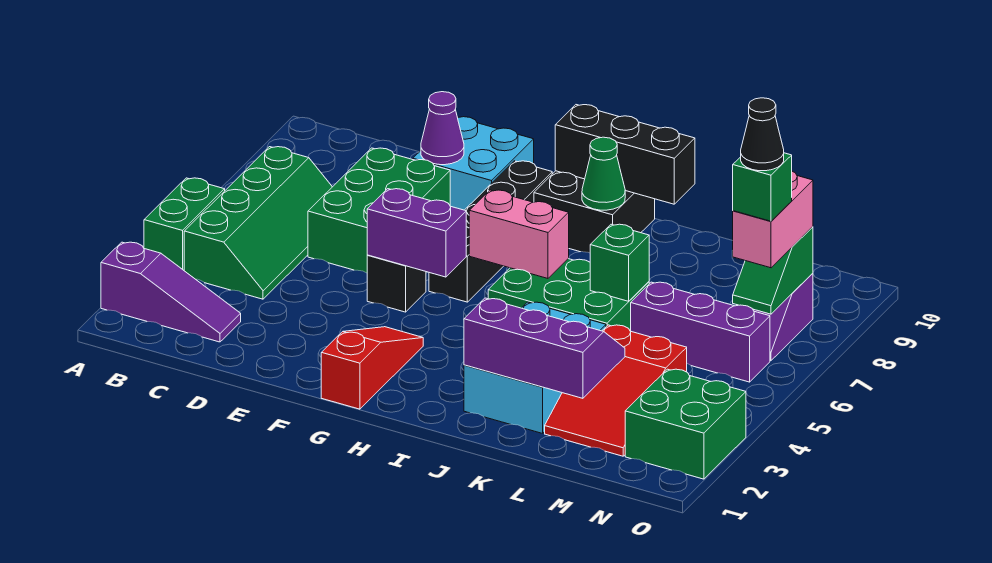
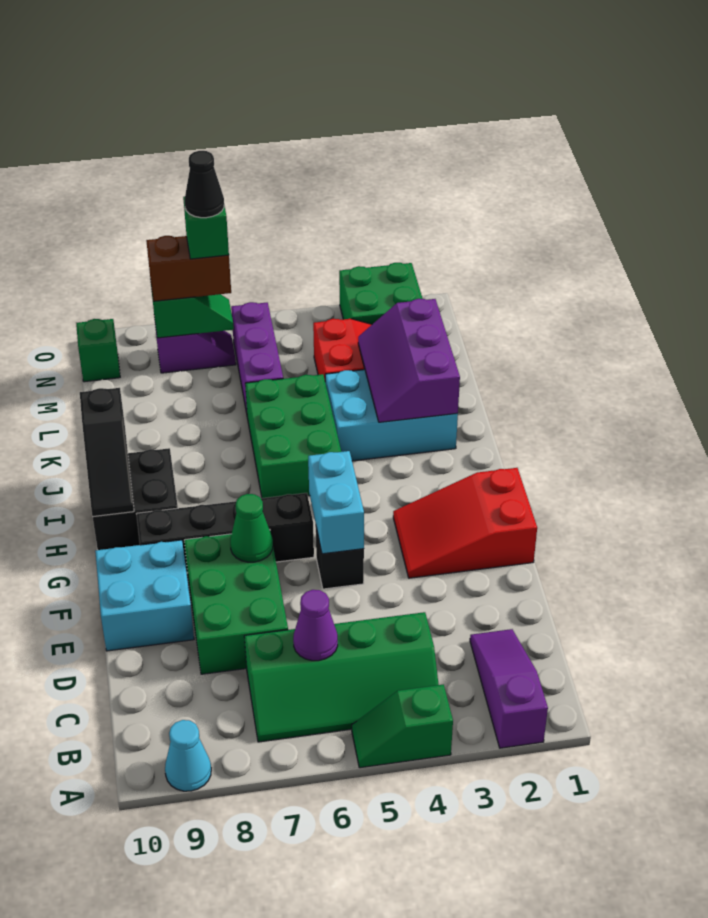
green brick A4:A5 level 1 -> green slope A4:A5 level 1 top 4
none -> cyan cone A9 level 1
green slope B4:C7 level 1 top B -> green slope B4:C7 level 1 top C
green brick D6:E8 level 1 -> green brick D7:F8 level 1
purple cone E9 level 2 -> purple cone C6 level 2
purple brick F5:G5 level 2 -> cyan brick F5:G5 level 2
red slope G1:G3 level 1 top 1 -> red slope F1:G3 level 1 top 1
pink brick H6:I6 level 2 -> none
black brick H10:J10 level 2 -> black slope H10:J10 level 2 top J
green cone I9 level 2 -> green cone F7 level 2
green brick K6 level 2 -> green brick N10 level 1
pink brick N7:N8 level 3 -> brown brick N7:N8 level 3

